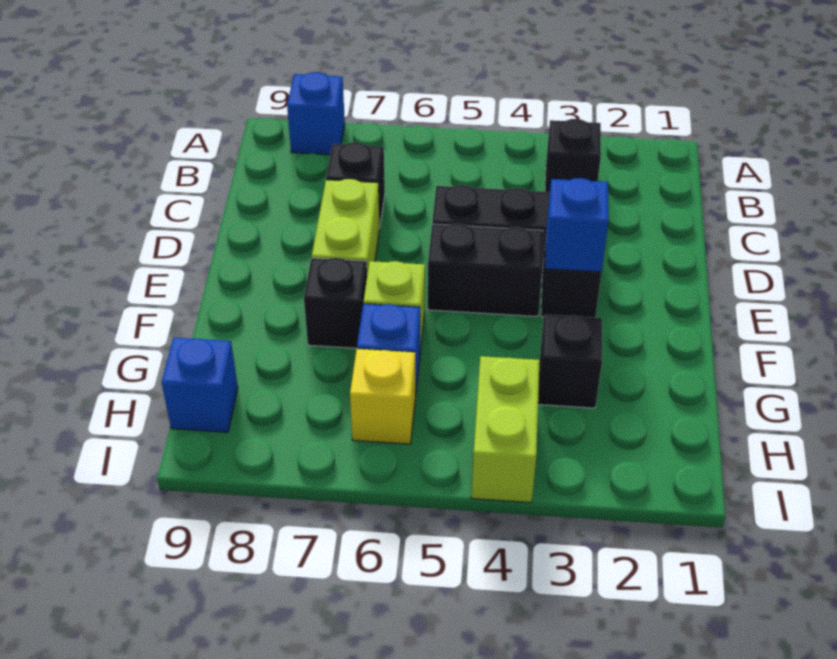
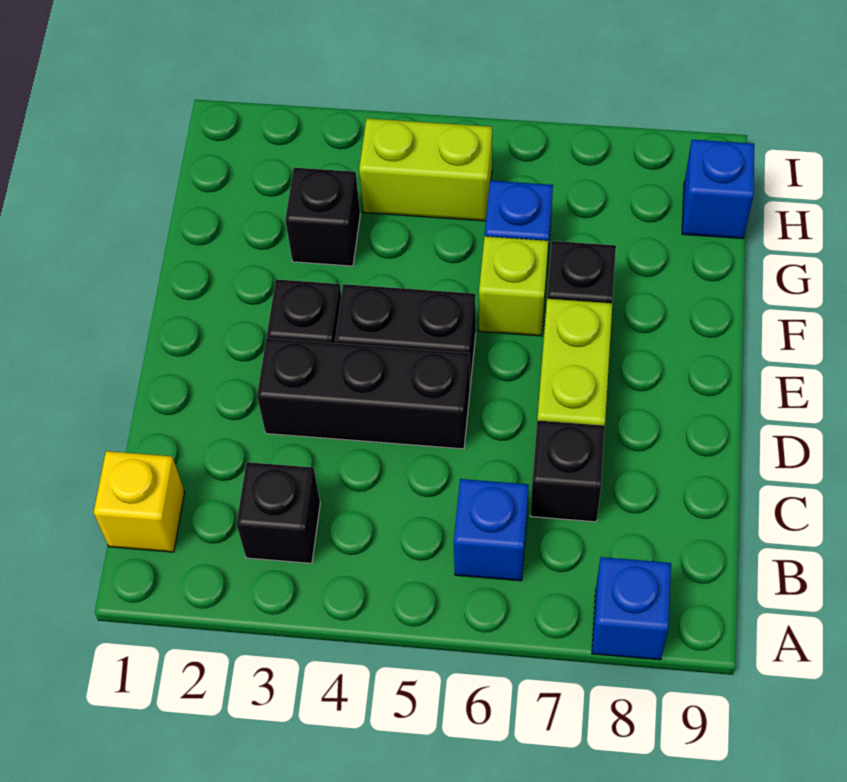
blue brick E3 level 2 -> blue brick B6 level 1
lime brick H4:I4 level 1 -> lime brick H4:H5 level 1
yellow brick H6 level 1 -> yellow brick B1 level 1

